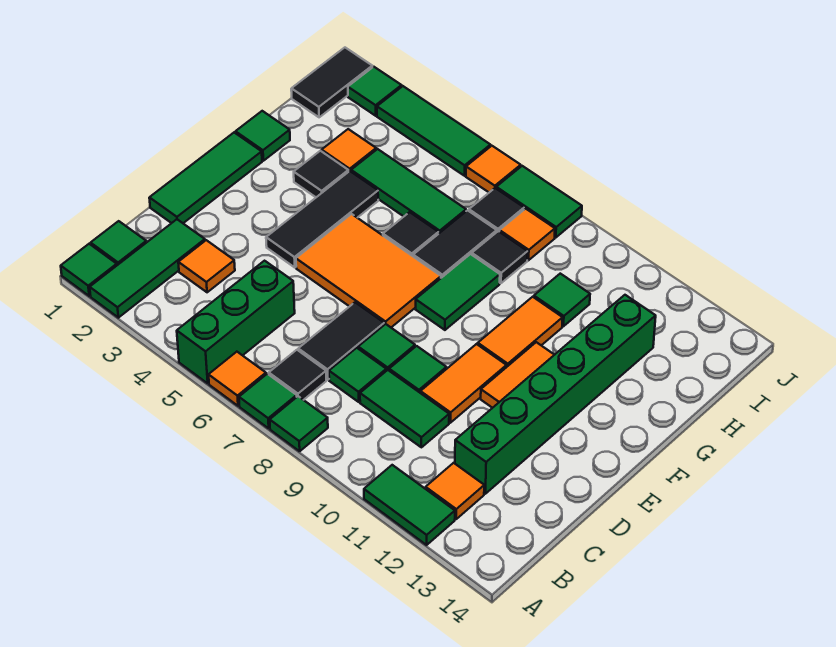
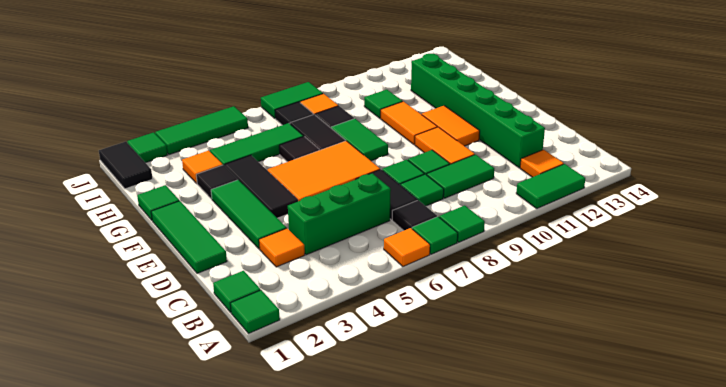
green tile A2:C2 level 1 -> green tile D3:F3 level 1
green brick A5:C5 level 1 -> green brick C4:C6 level 1
orange tile J6 level 1 -> none

